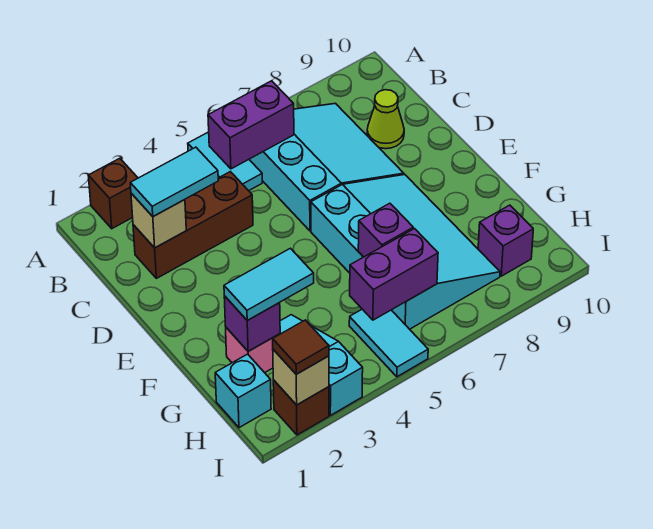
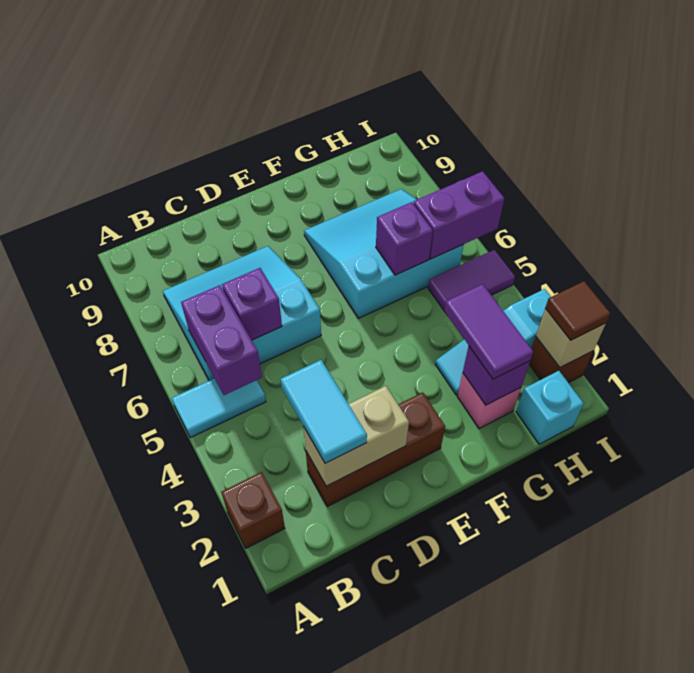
brown brick C2:C4 level 1 -> brown brick C2:E2 level 1
tan brick C2 level 2 -> tan brick C2:D2 level 2
lime cone C9 level 1 -> none
cyan slope E6:H8 level 1 top 6 -> cyan slope F6:H8 level 1 top 6
cyan tile G2:G3 level 3 -> purple tile G2:G3 level 3
cyan tile H5:I5 level 1 -> purple tile H5:I5 level 1
purple brick H5:H6 level 2 -> purple brick H6:I6 level 2
purple brick H9 level 1 -> purple brick C6 level 2

